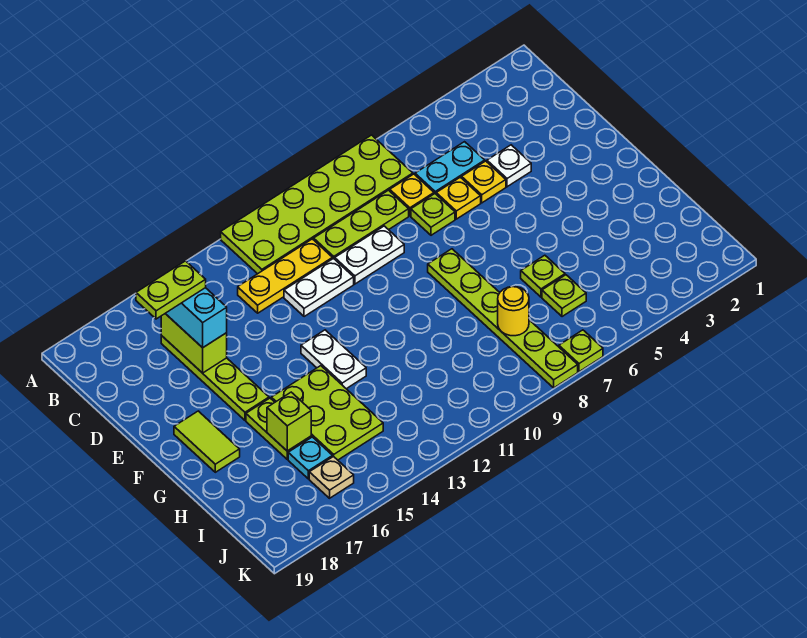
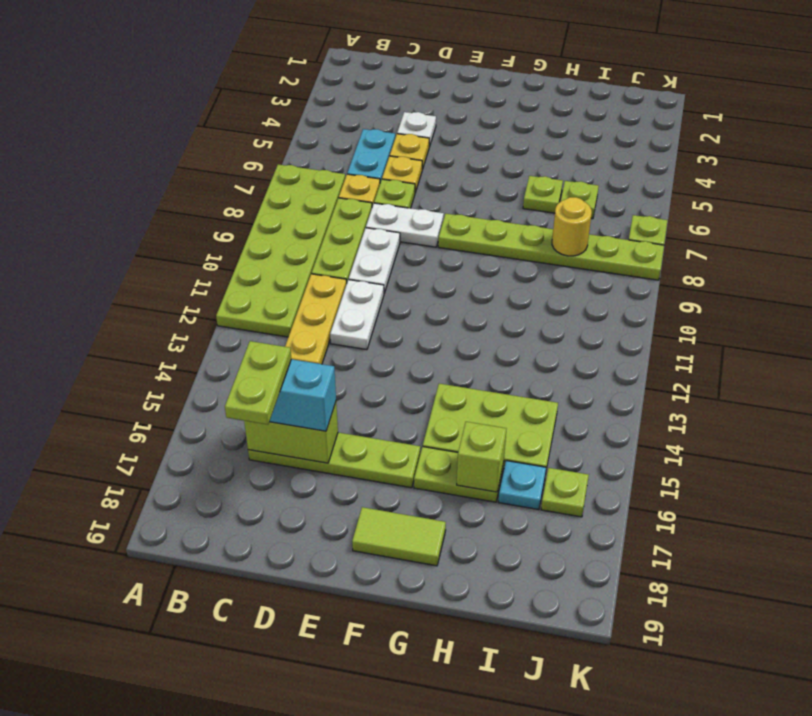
white plate F13:G13 level 1 -> white plate D8:E8 level 1
tan plate J16 level 1 -> lime plate J16 level 1

